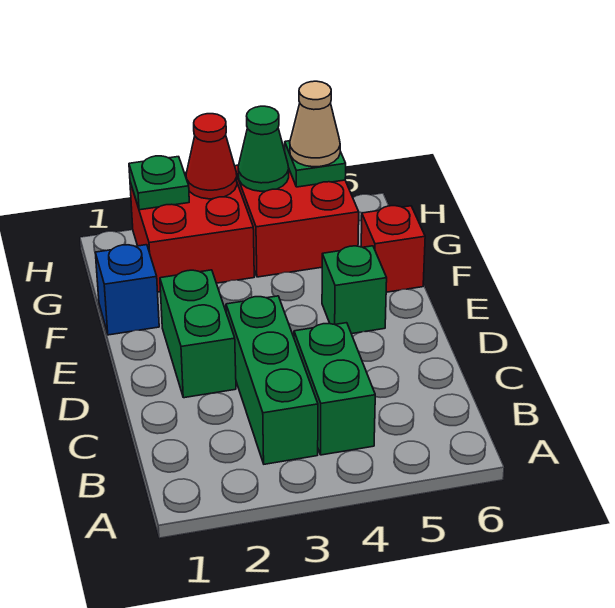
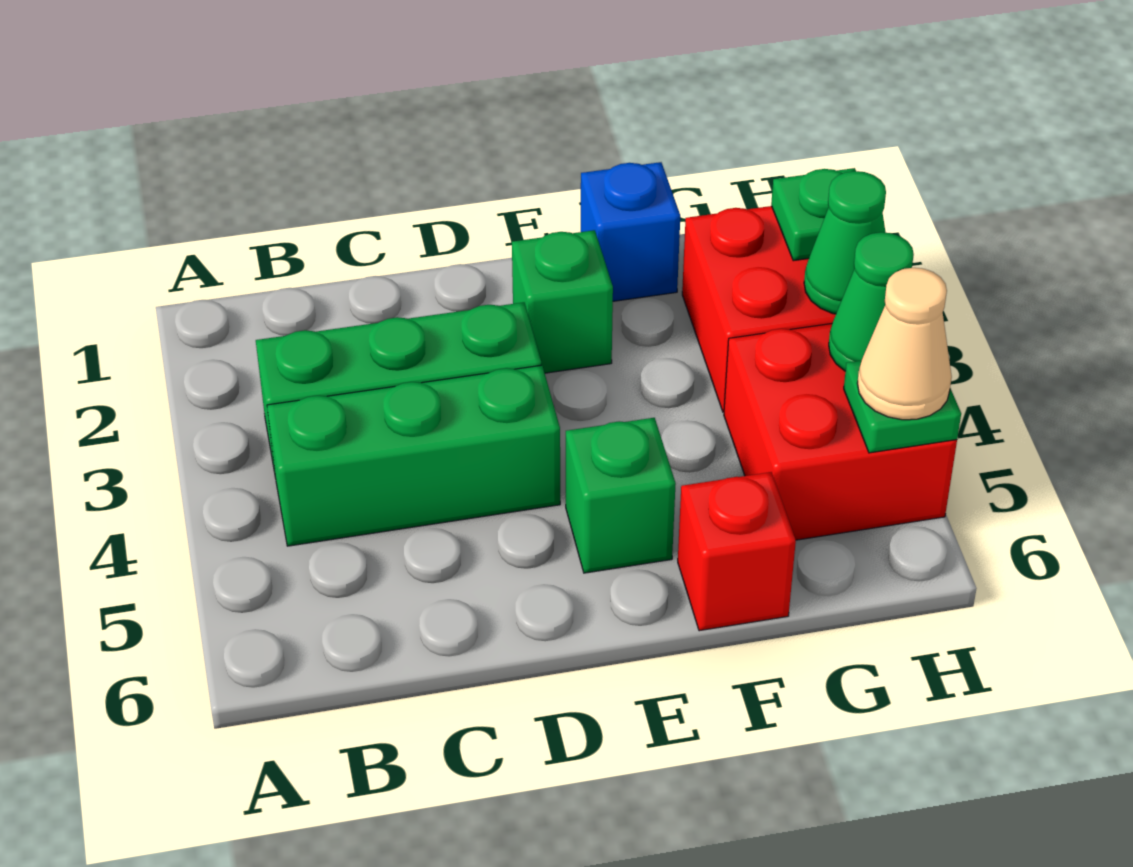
green brick B4:C4 level 1 -> green brick B4:D4 level 1
green brick D2:E2 level 1 -> green brick E2 level 1
red cone H3 level 2 -> green cone H3 level 2

